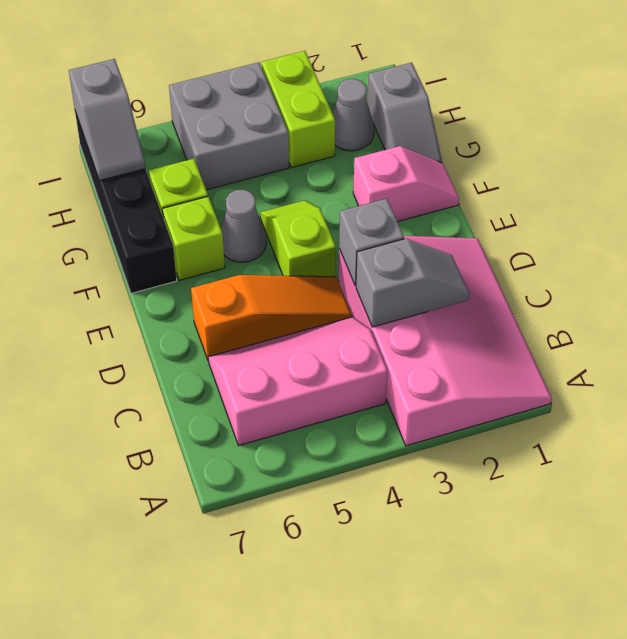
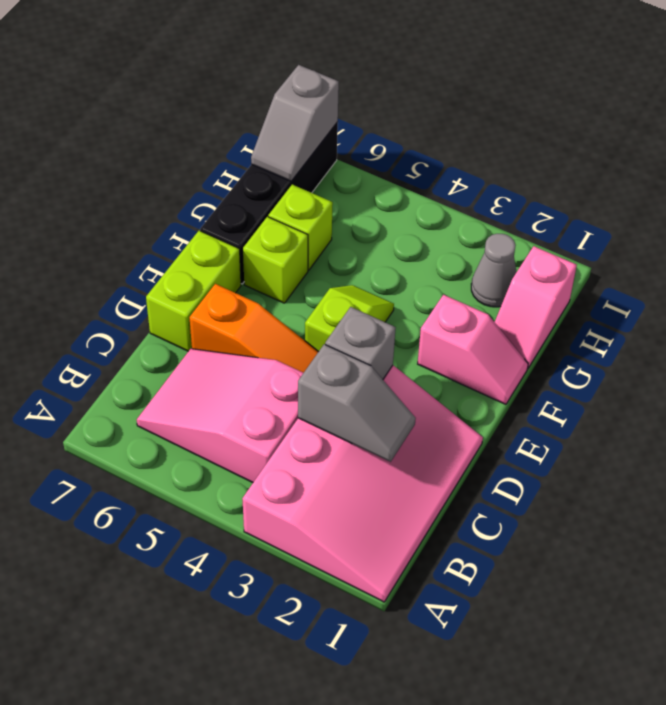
pink slope B4:C6 level 1 top B -> pink slope B4:C6 level 1 top 4
grey cone F5 level 1 -> none
grey slope G1:H1 level 1 top H -> pink slope G1:H1 level 1 top H
lime brick H3:I3 level 1 -> lime brick D7:E7 level 1
grey brick H4:I5 level 1 -> none

